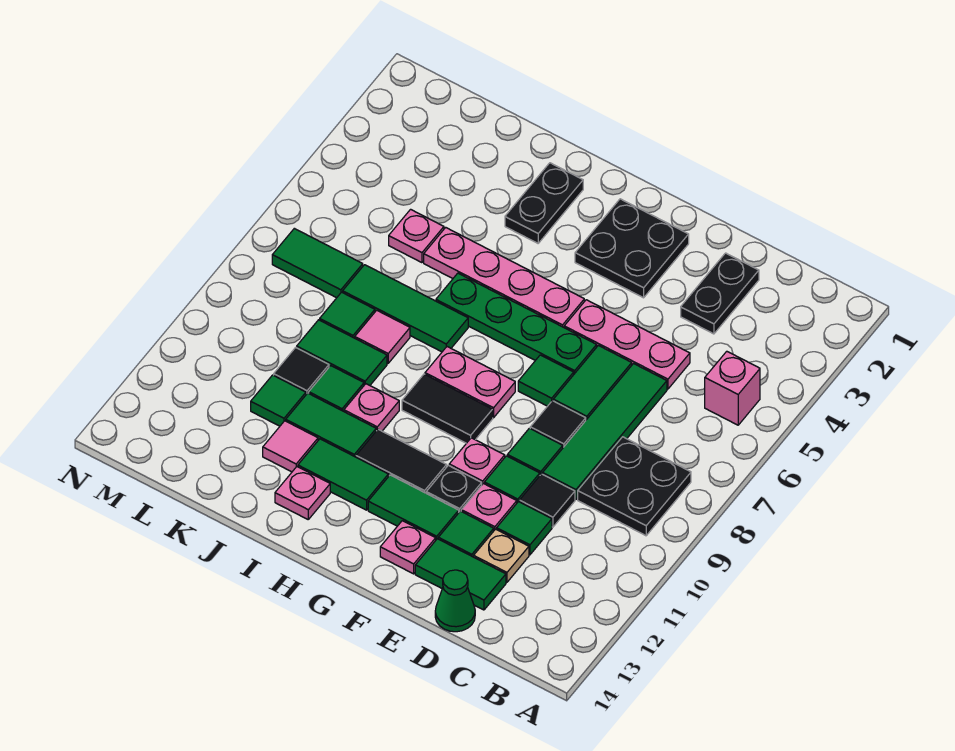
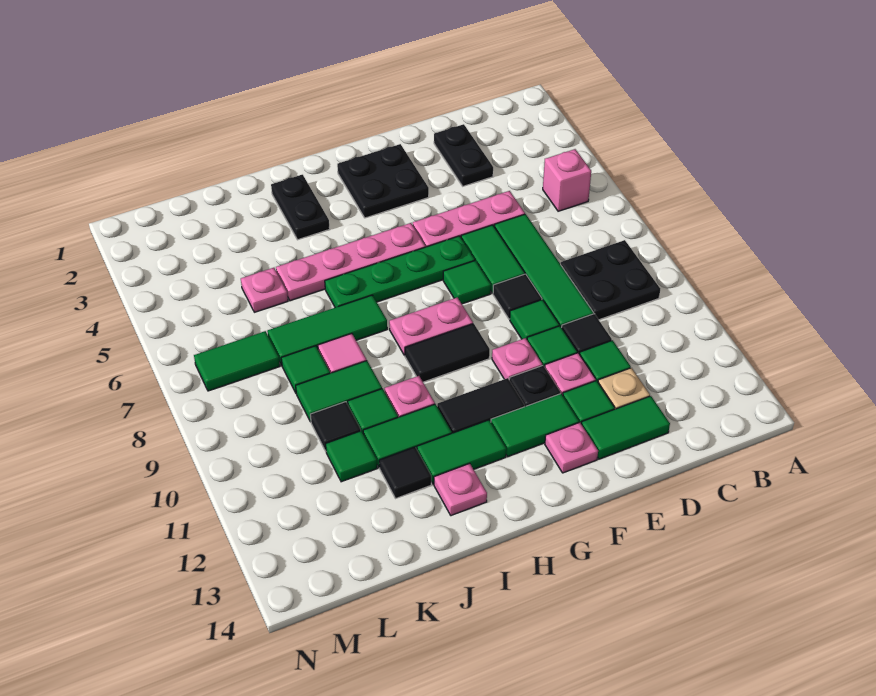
green cone D14 level 1 -> none
pink tile J12 level 1 -> black tile J12 level 1

